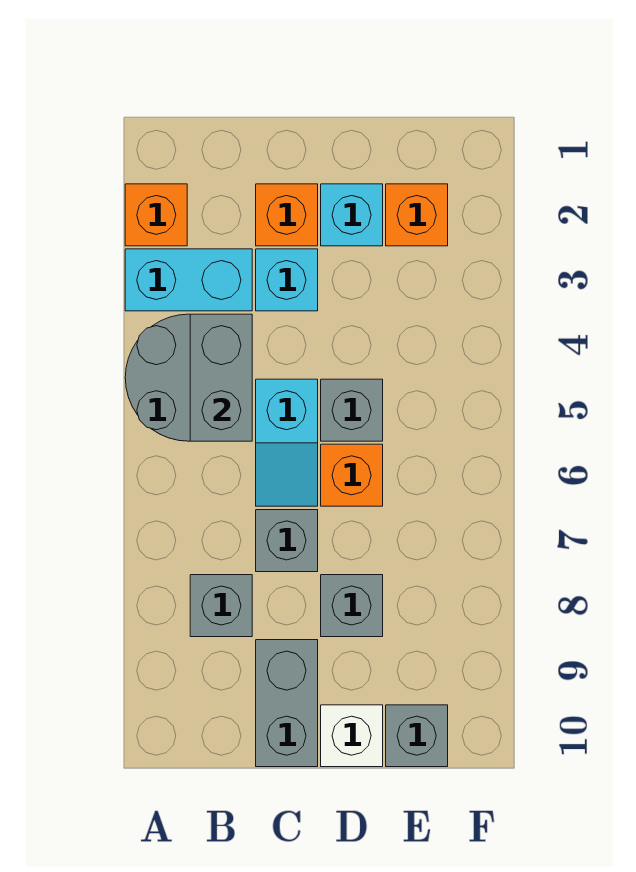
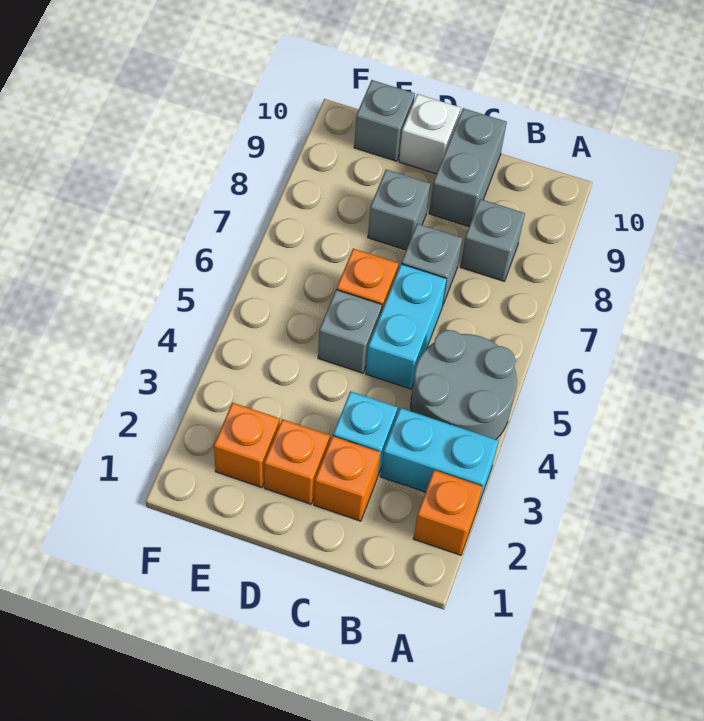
grey brick B4:B5 level 2 -> none
cyan slope C5:C6 level 1 top 5 -> cyan brick C5:C6 level 1
cyan brick D2 level 1 -> orange brick D2 level 1

